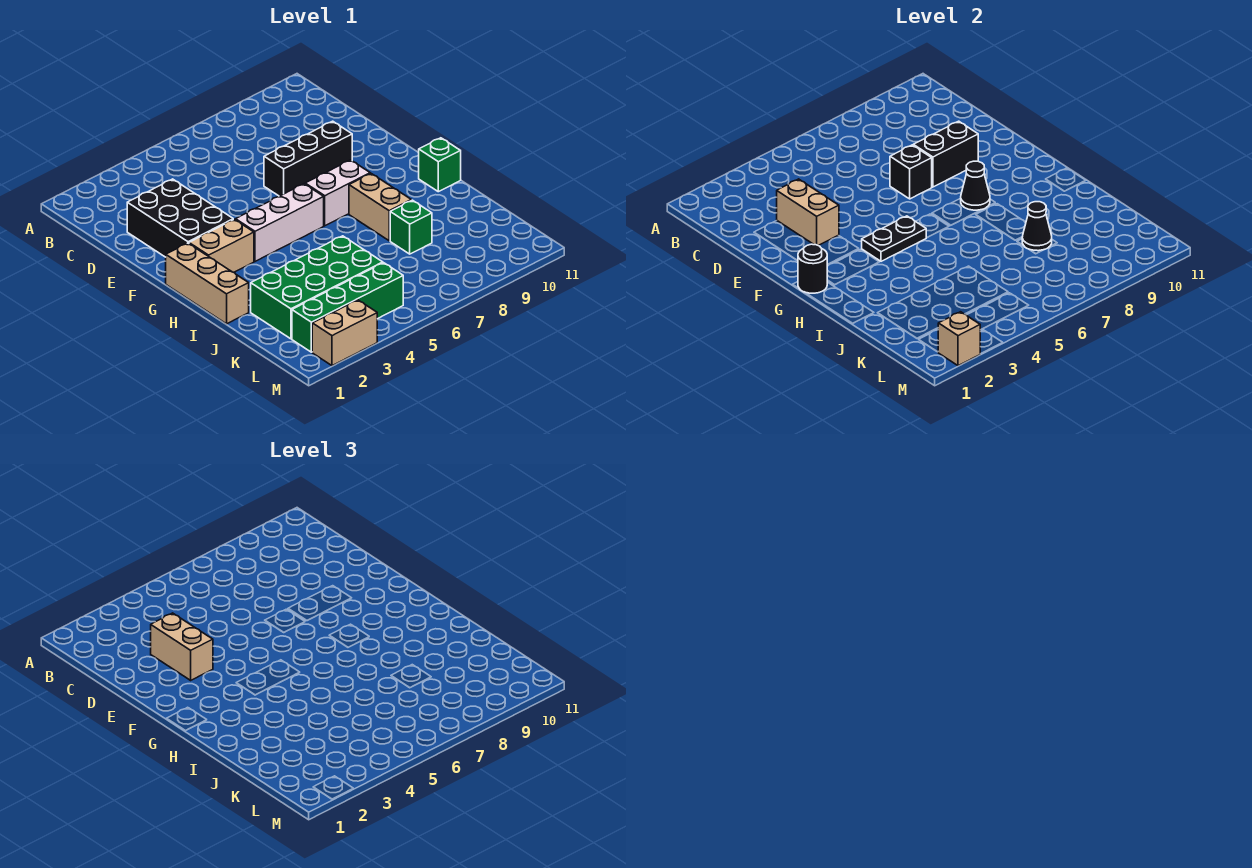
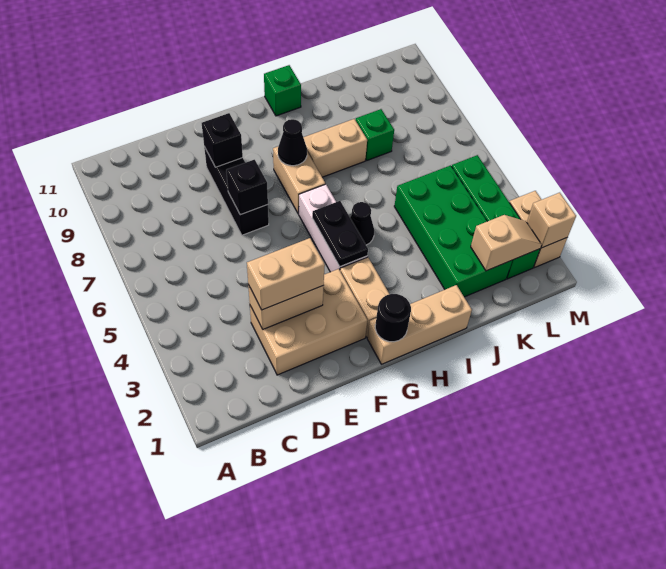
black brick D2:F3 level 1 -> tan brick D2:F3 level 1
black brick E8:E9 level 2 -> black brick E9 level 2
white brick G7:G8 level 1 -> tan brick G7:G8 level 1
black cone J8 level 2 -> black cone H5 level 1
none -> tan slope K2:L2 level 2 top K

